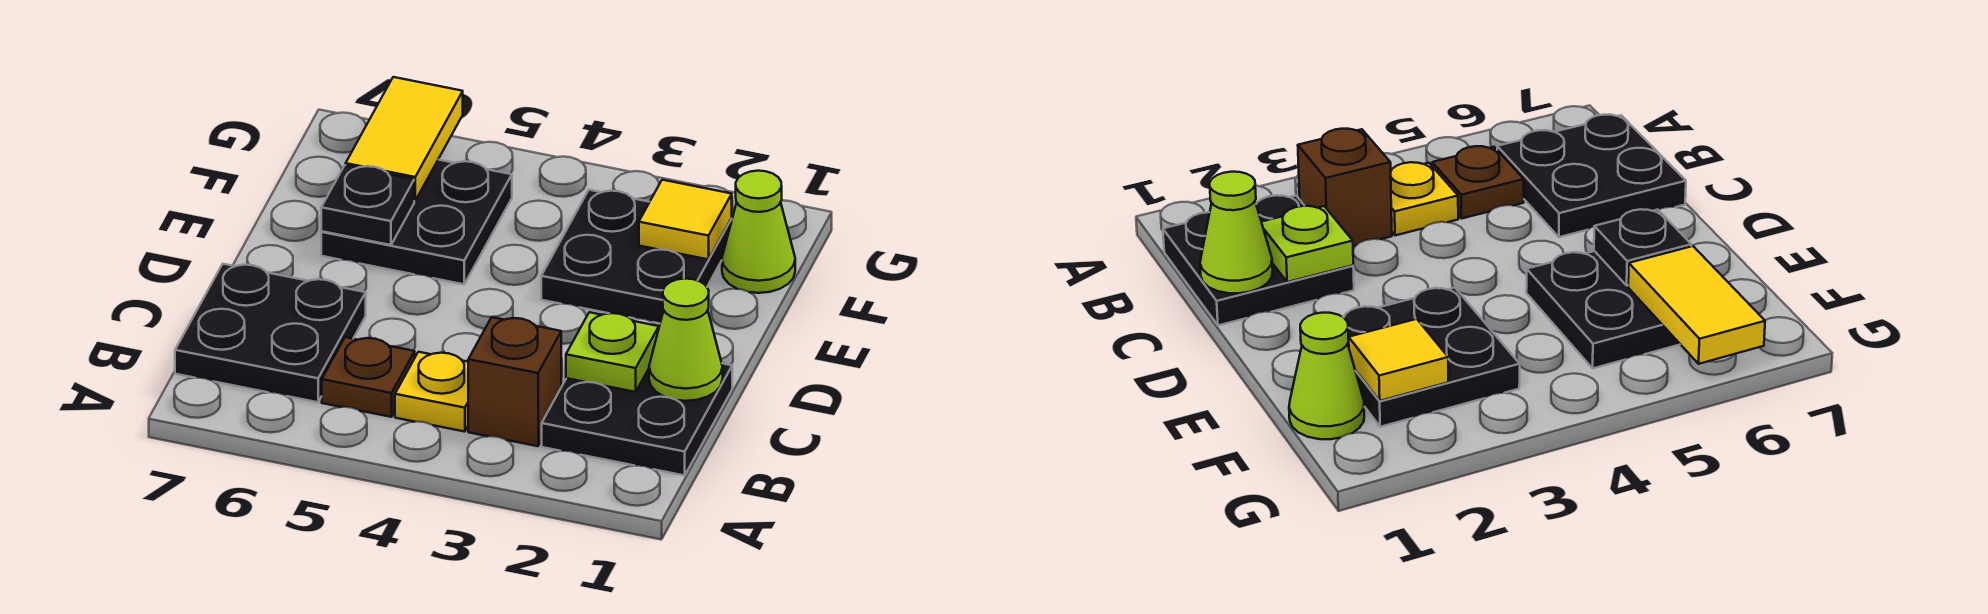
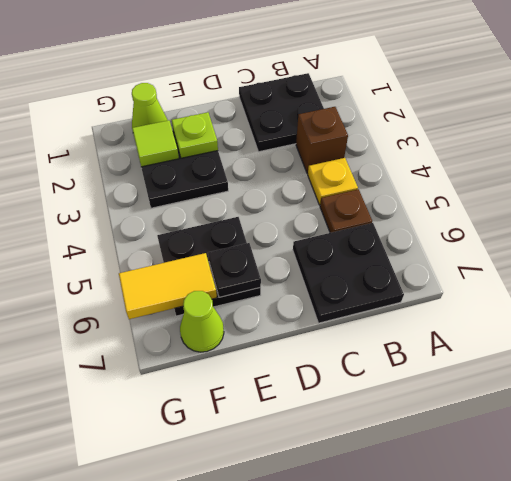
lime cone C1 level 2 -> lime cone F7 level 1
lime plate C2 level 2 -> lime plate E2 level 2
yellow tile F2 level 2 -> lime tile F2 level 2

